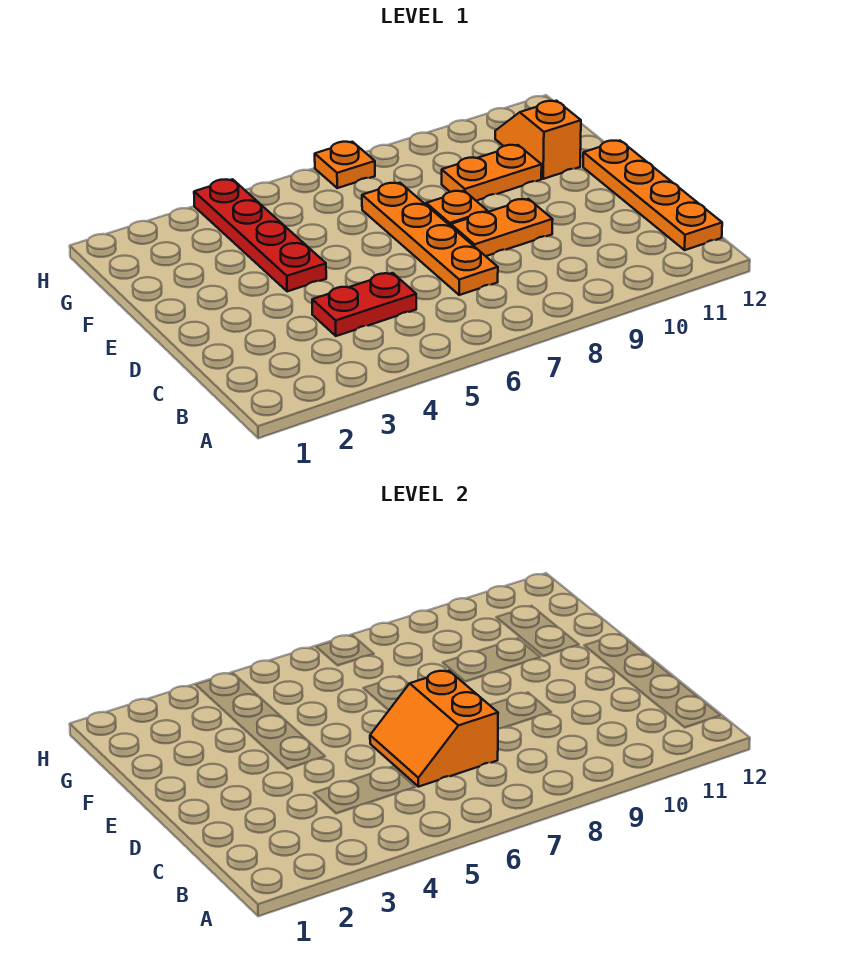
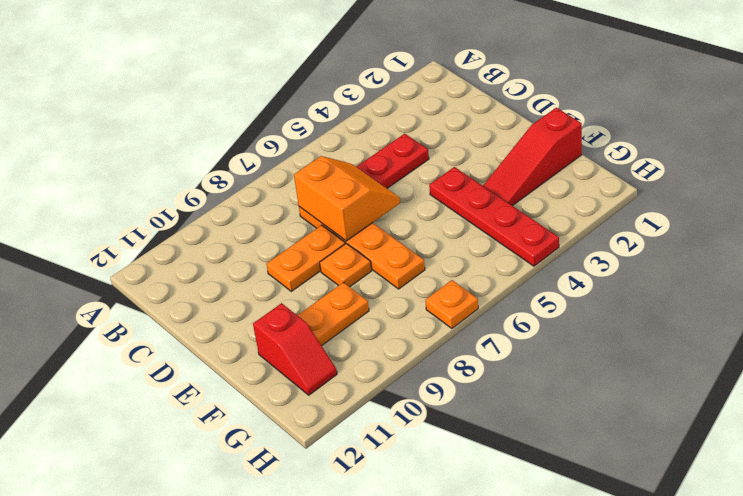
orange plate B12:E12 level 1 -> none
none -> red slope F1:F3 level 1 top 1
orange slope F11:G11 level 1 top F -> red slope F11:G11 level 1 top F

